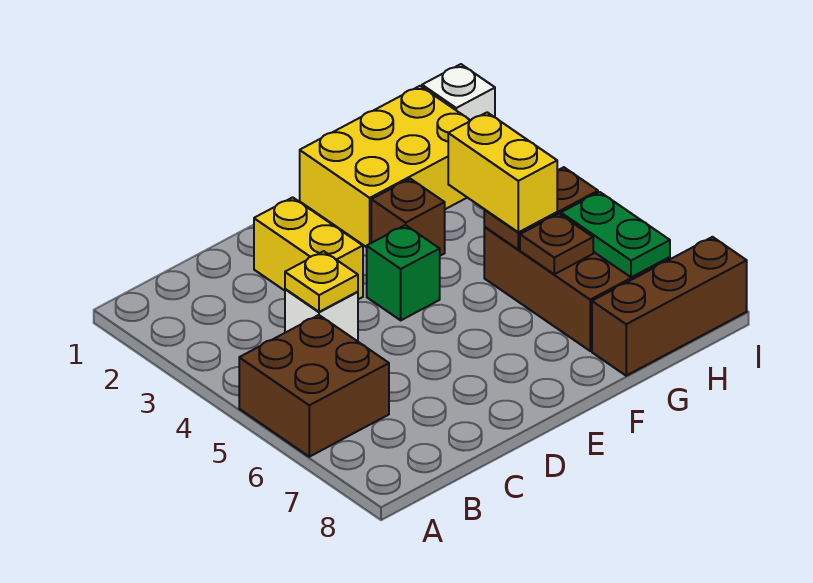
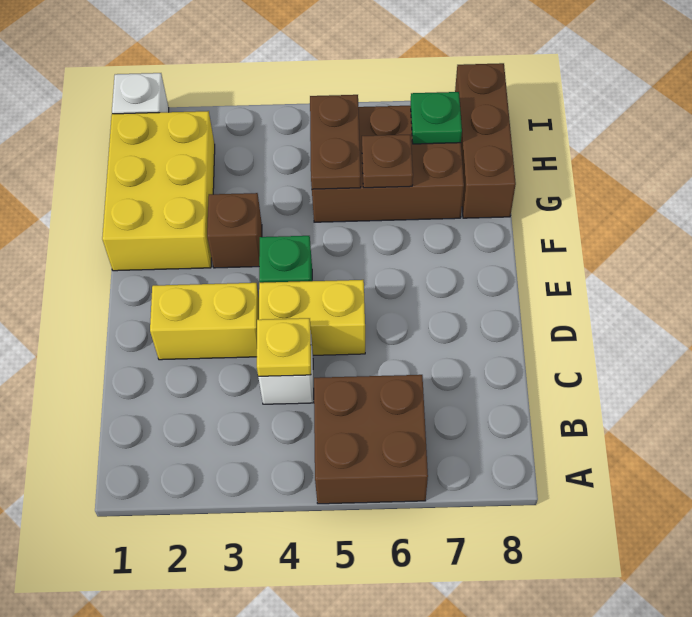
yellow brick G4:G5 level 3 -> yellow brick D4:D5 level 1
green plate H6:H7 level 2 -> green plate H7 level 2

